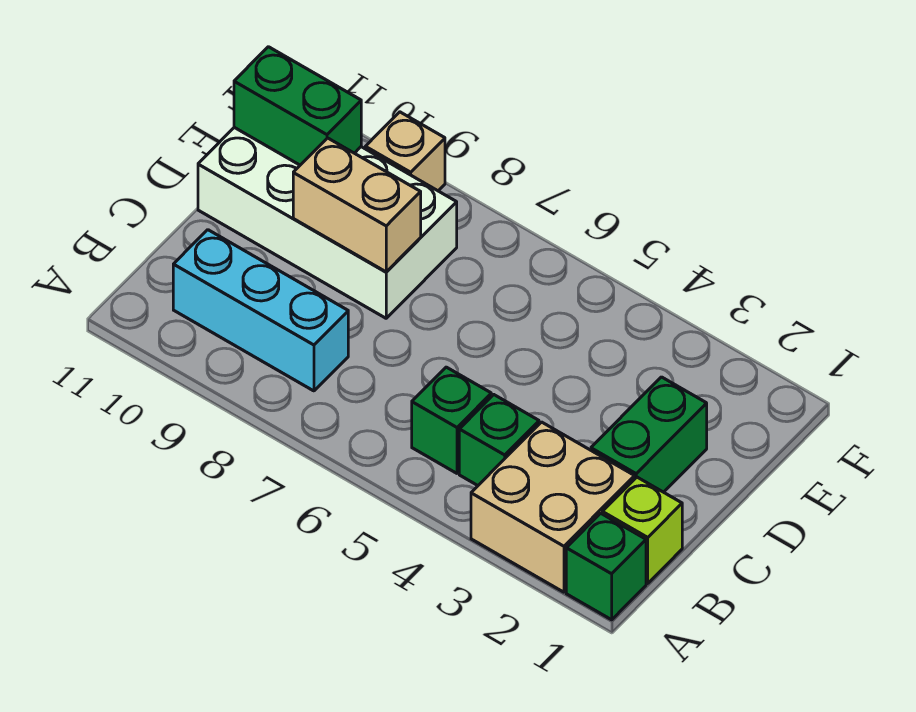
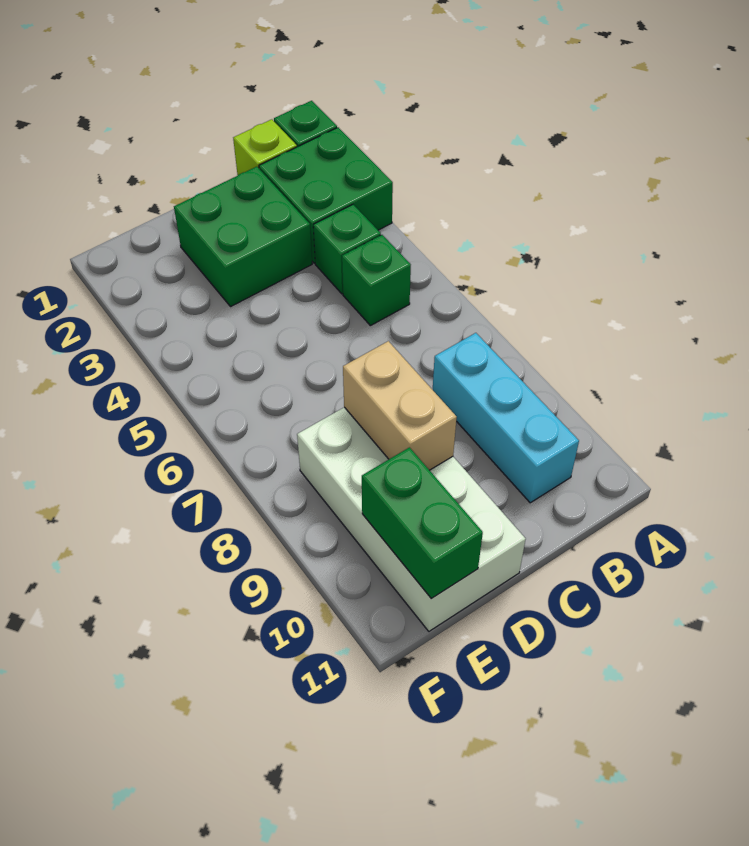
tan brick A2:B3 level 1 -> green brick A2:B3 level 1
green brick C2:D2 level 1 -> green brick C2:D3 level 1
tan brick F9 level 1 -> none

